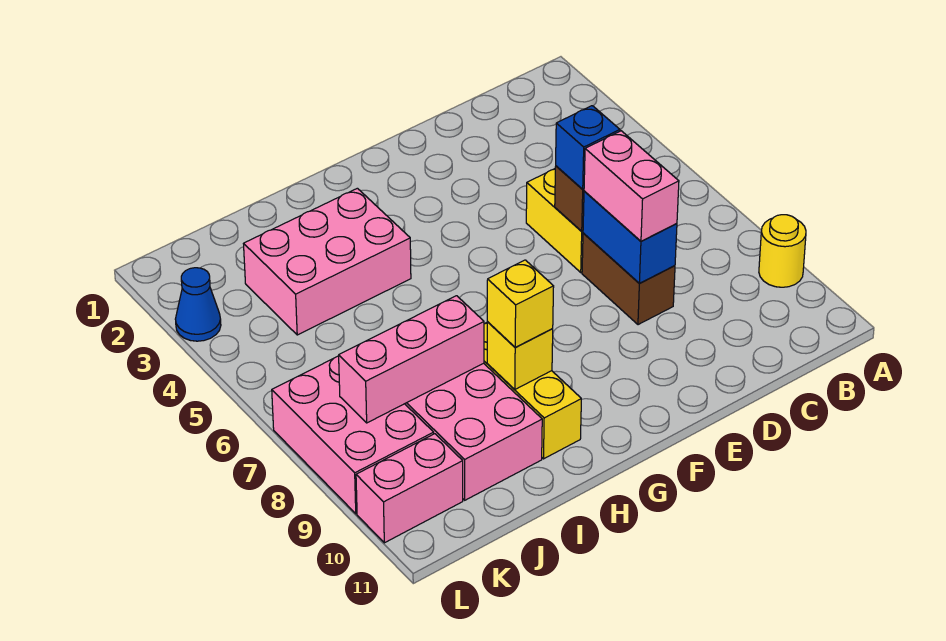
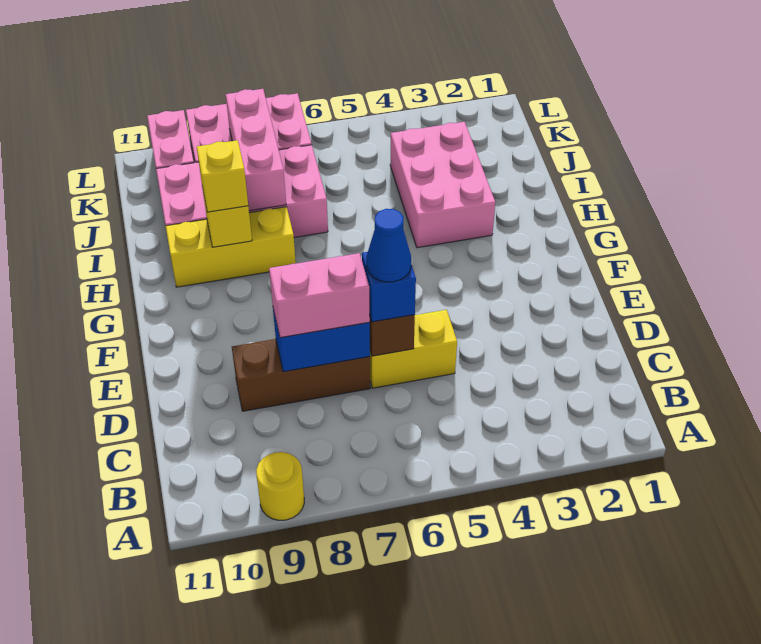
brown brick D7:D8 level 1 -> brown brick D7:D9 level 1
blue cone L3 level 1 -> blue cone D6 level 4

